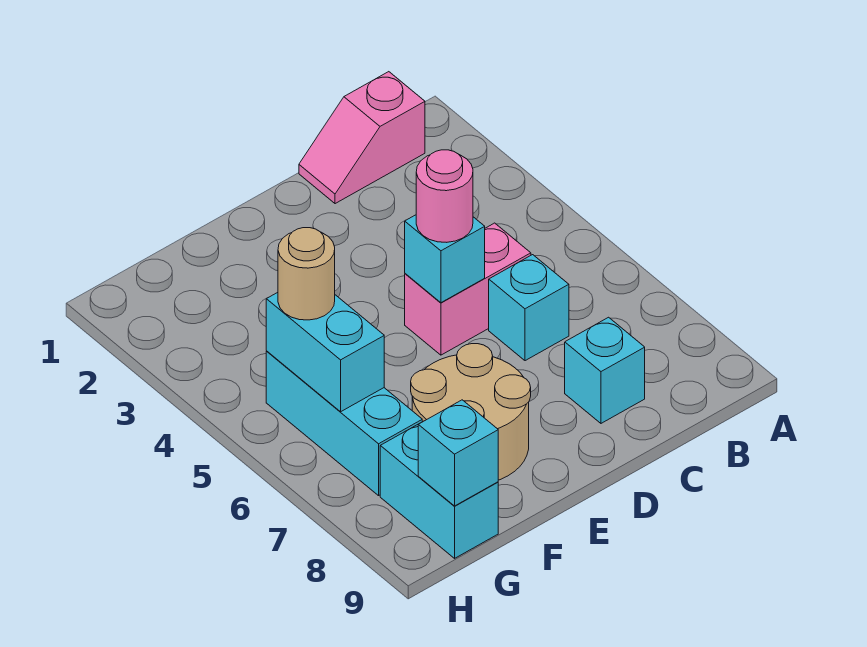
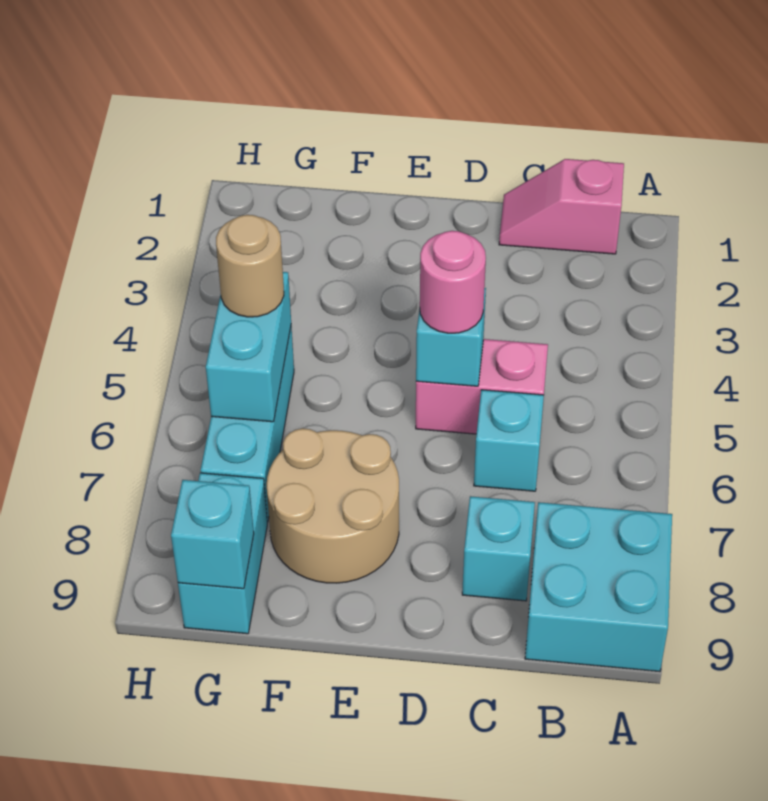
none -> cyan brick A8:B9 level 1

